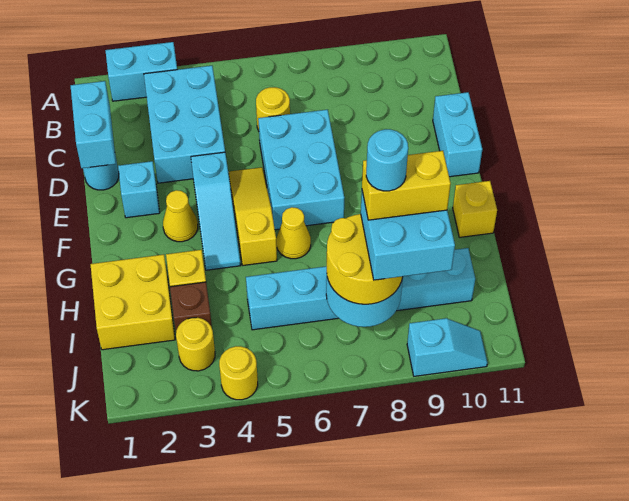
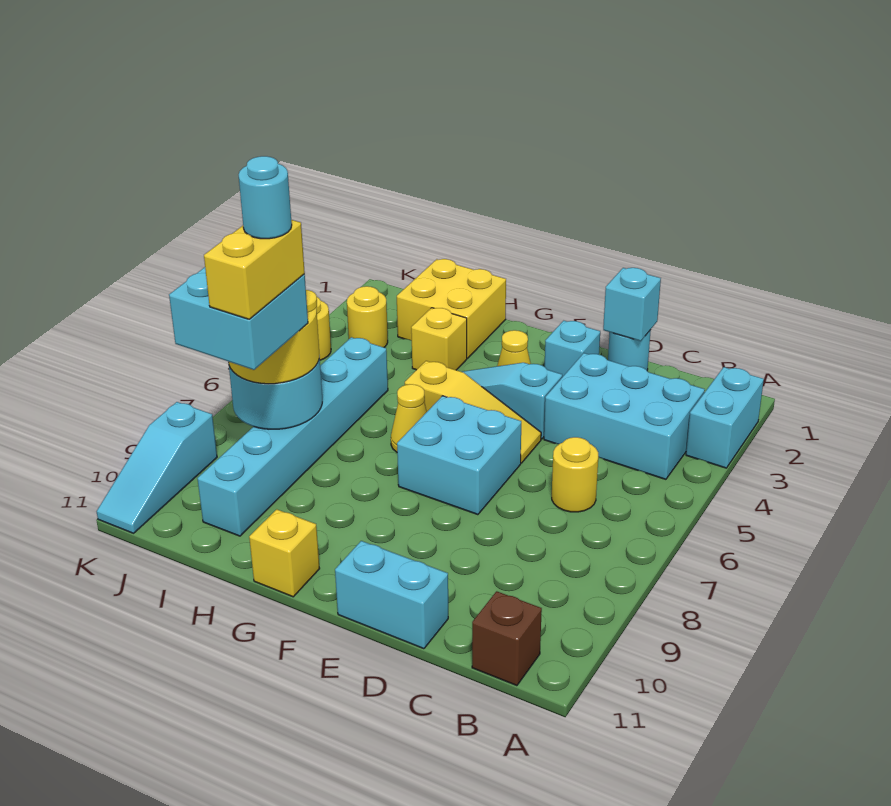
cyan brick C1:D1 level 2 -> cyan brick D1 level 2
cyan brick D6:F7 level 1 -> cyan brick E6:F7 level 1
brown brick I3 level 1 -> brown brick B11 level 1
cyan slope K9:K10 level 1 top 9 -> cyan slope K9:K11 level 1 top 9

